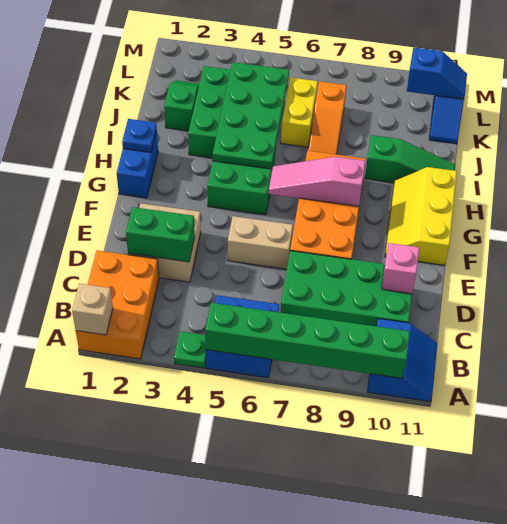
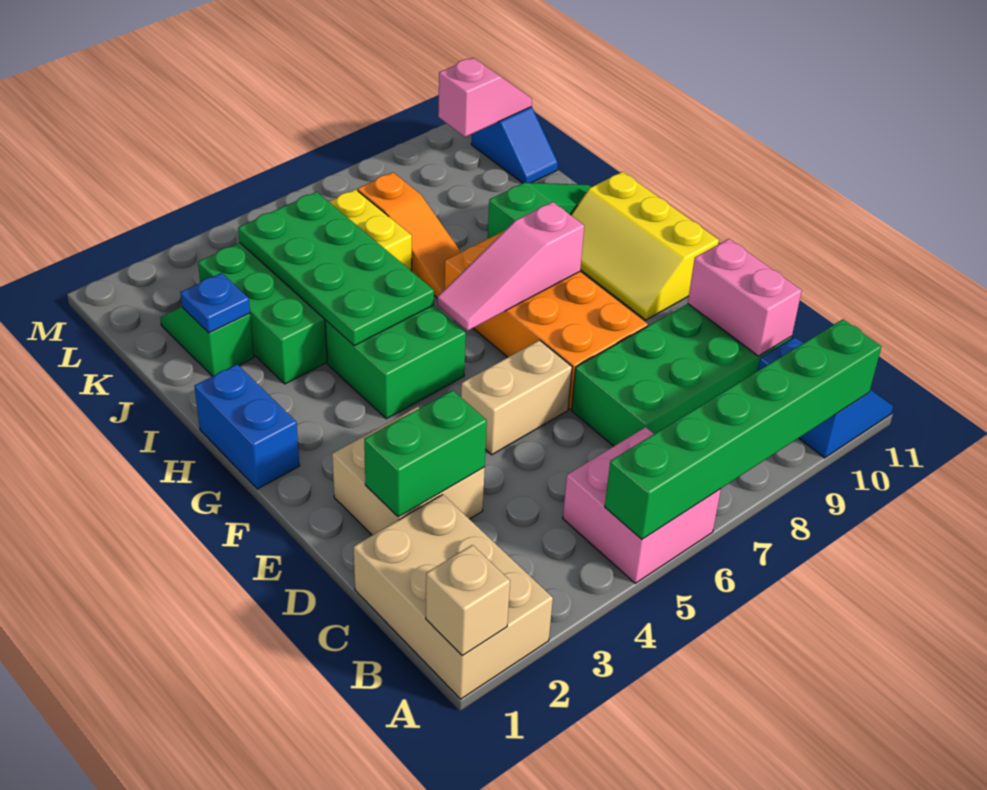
orange brick A1:C2 level 1 -> tan brick A1:C2 level 1
green plate A4 level 1 -> none
blue brick A5:B6 level 1 -> pink brick A5:B6 level 1
pink brick D10 level 2 -> pink brick C10:D10 level 2
blue plate H1 level 2 -> blue plate J2 level 2
blue slope L10:L11 level 2 top 10 -> pink slope L10:L11 level 2 top 10

